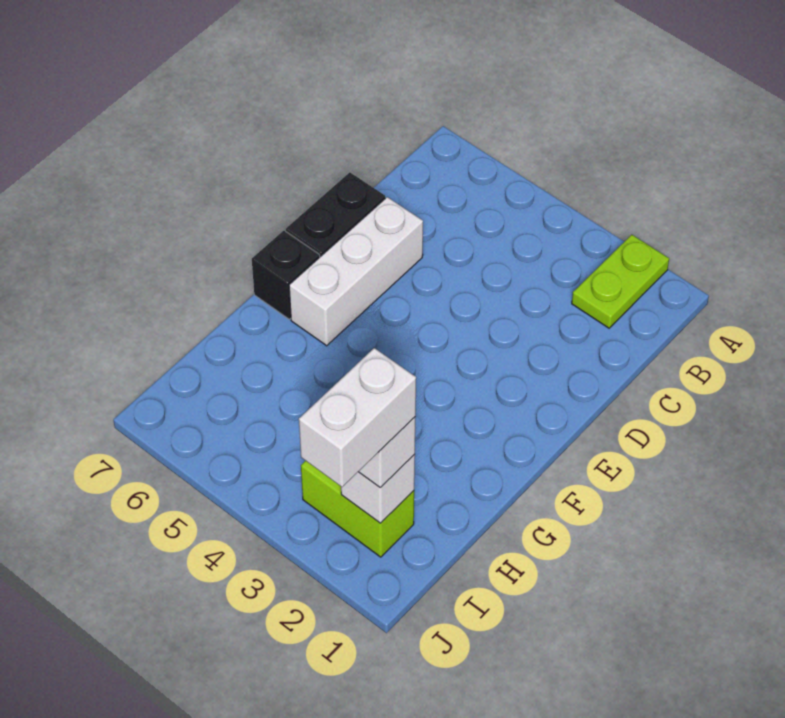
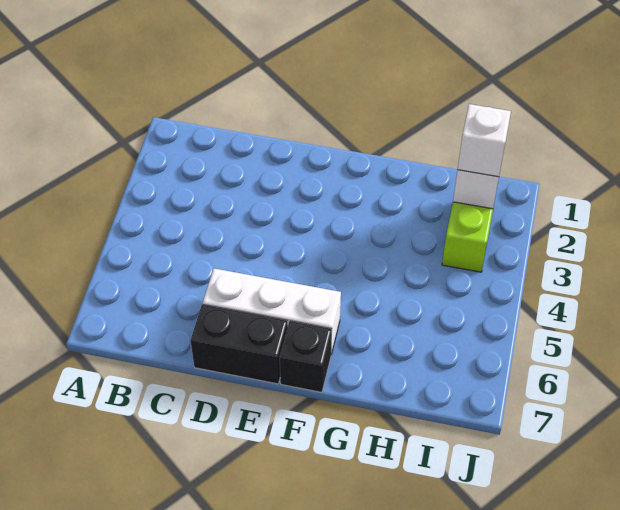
lime plate A2:B2 level 1 -> none
white brick I2:J2 level 4 -> none

